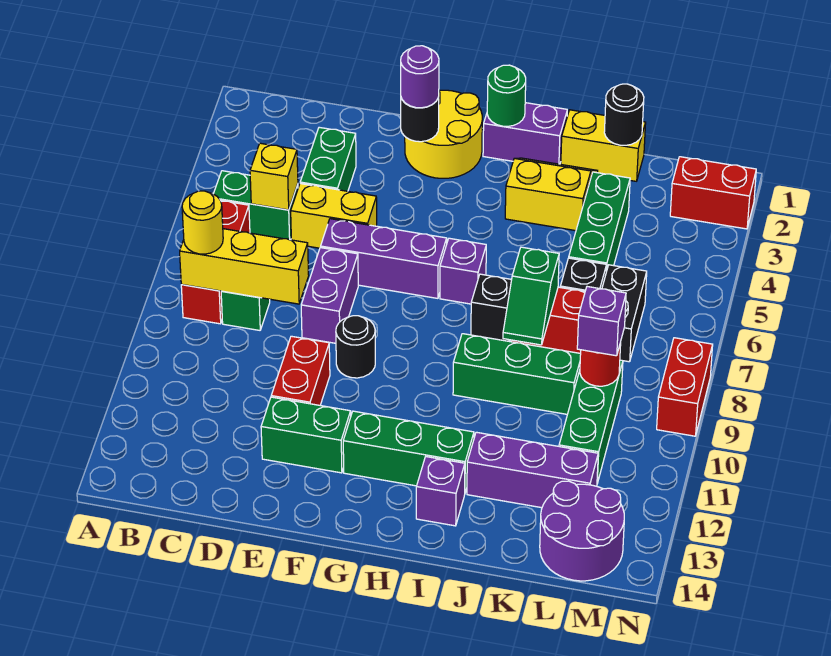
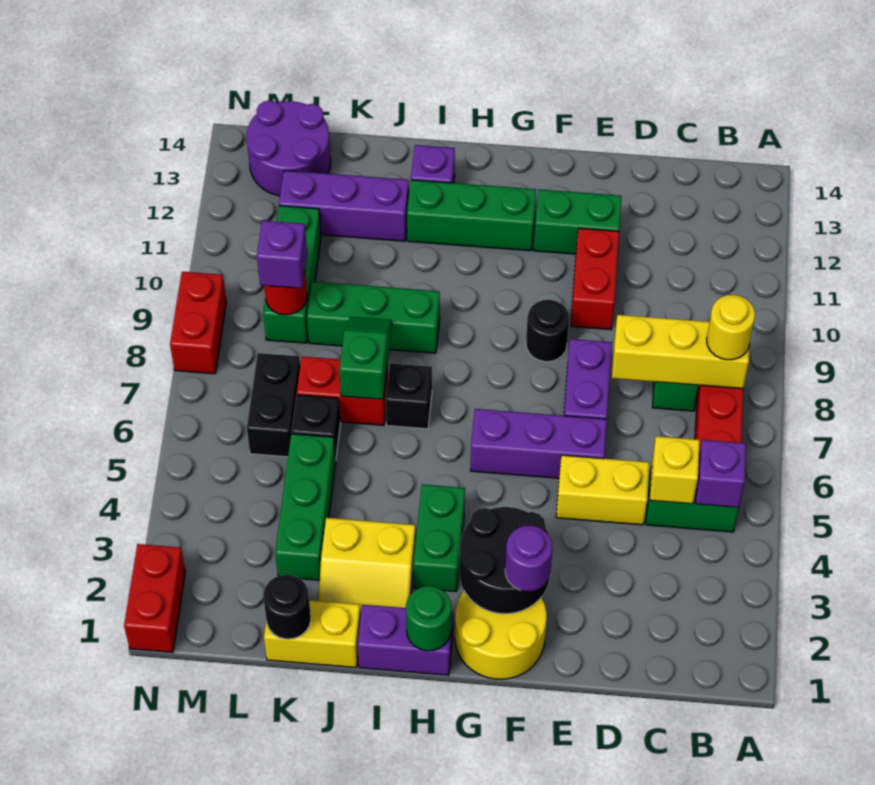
green brick D3:D4 level 1 -> green brick H3:H4 level 1
black round brick F2 level 2 -> black round brick F2:G3 level 2
purple brick H6 level 1 -> purple brick B5 level 2
red brick M2:N2 level 1 -> red brick N1:N2 level 1

